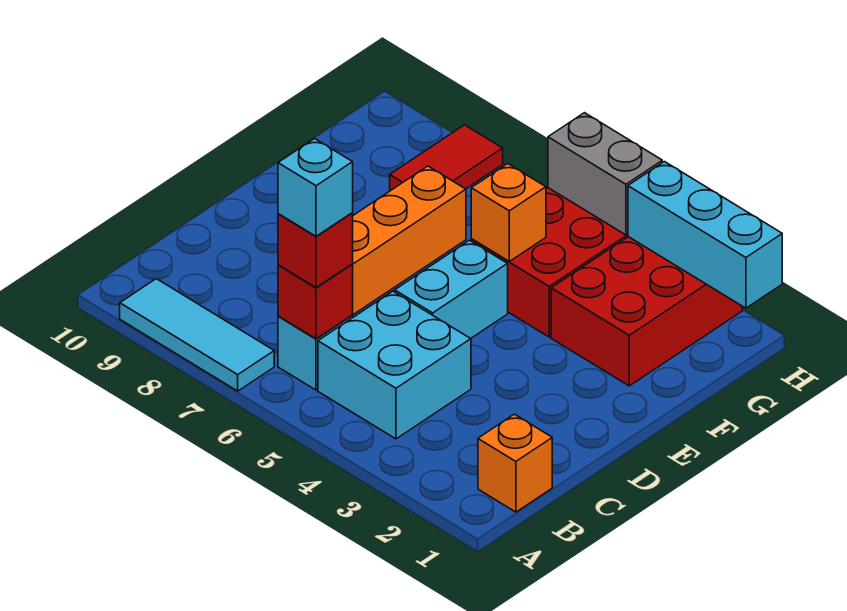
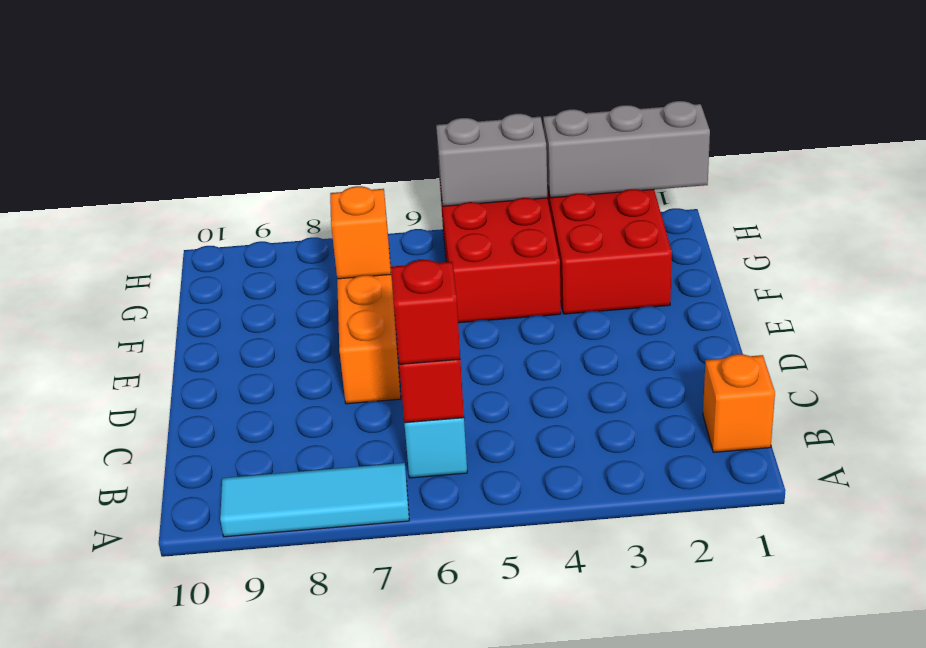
cyan brick B4:C5 level 1 -> none
cyan brick B6 level 4 -> none
cyan brick D5:E5 level 1 -> none
orange brick F5 level 2 -> orange brick F7 level 2
red tile G8:H8 level 1 -> none
cyan brick H1:H3 level 2 -> grey brick H1:H3 level 2

